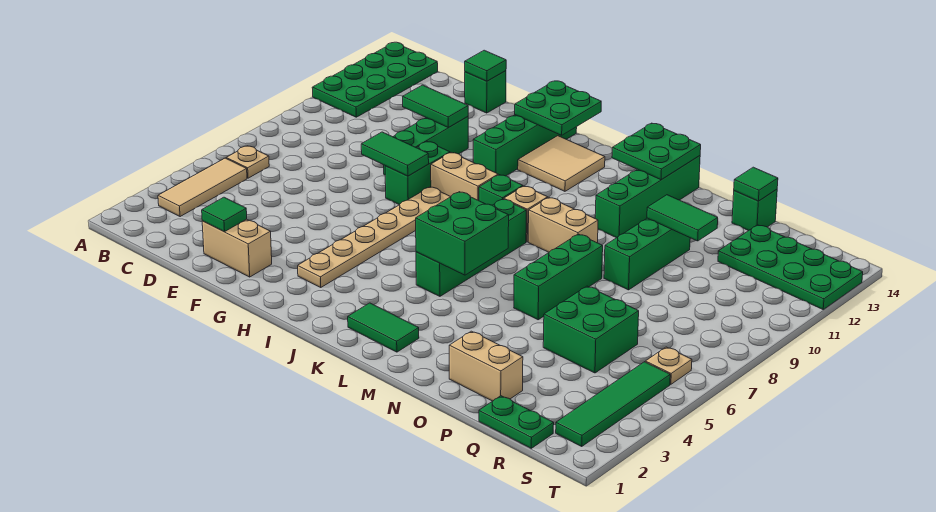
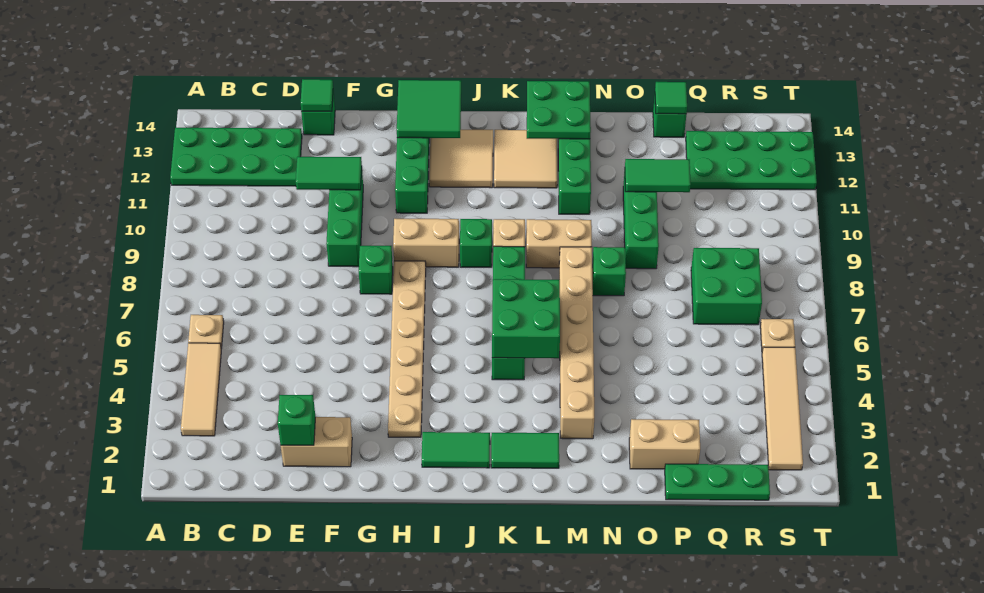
green plate A11:B14 level 1 -> green plate A12:D13 level 1
green tile E2 level 2 -> green brick E2 level 2
green tile F8:G8 level 2 -> green tile I2:J2 level 1
green brick G8:G9 level 1 -> green brick G8 level 1
green plate H13:I14 level 2 -> green tile H13:I14 level 2
none -> tan tile K12:L13 level 1
none -> tan brick M3:M8 level 1
green brick N6:N8 level 1 -> green brick N8 level 1
green brick P5:Q6 level 1 -> green brick Q7:R8 level 1
green plate Q1:R1 level 1 -> green plate P1:R1 level 1
green tile S2:S5 level 1 -> tan tile S2:S5 level 1

